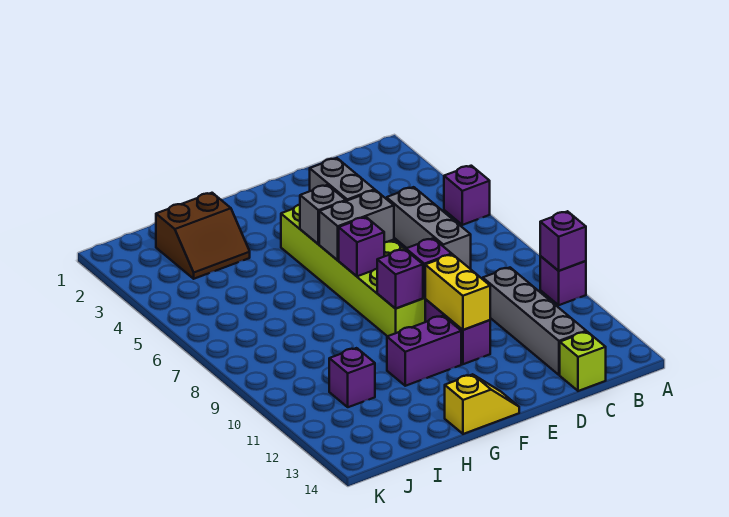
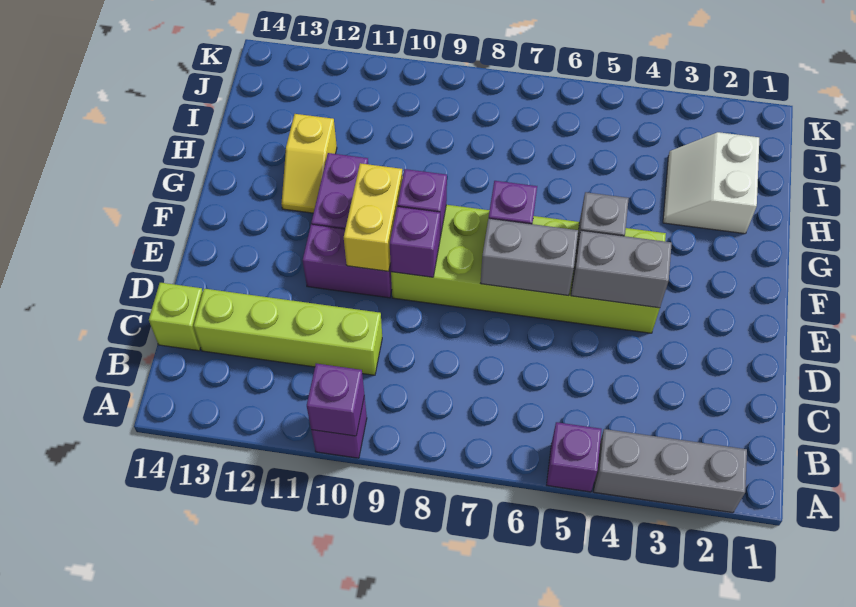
grey brick C5:C7 level 1 -> grey brick A2:A4 level 1
grey brick C10:C13 level 1 -> lime brick C10:C13 level 1
grey brick E6:F6 level 2 -> grey brick E6:E7 level 2
yellow brick E10:E11 level 2 -> yellow brick E10:F10 level 2
yellow slope F14:G14 level 1 top G -> yellow slope G12:H12 level 1 top H
brown slope H2:I3 level 1 top 2 -> white slope H2:I3 level 1 top 2
purple brick I11 level 1 -> none

